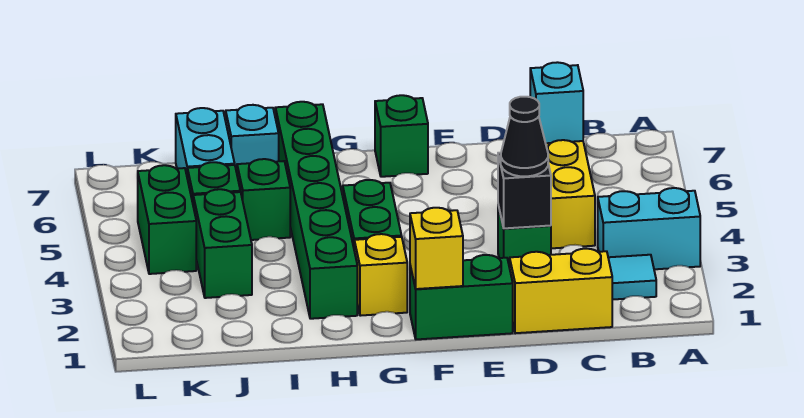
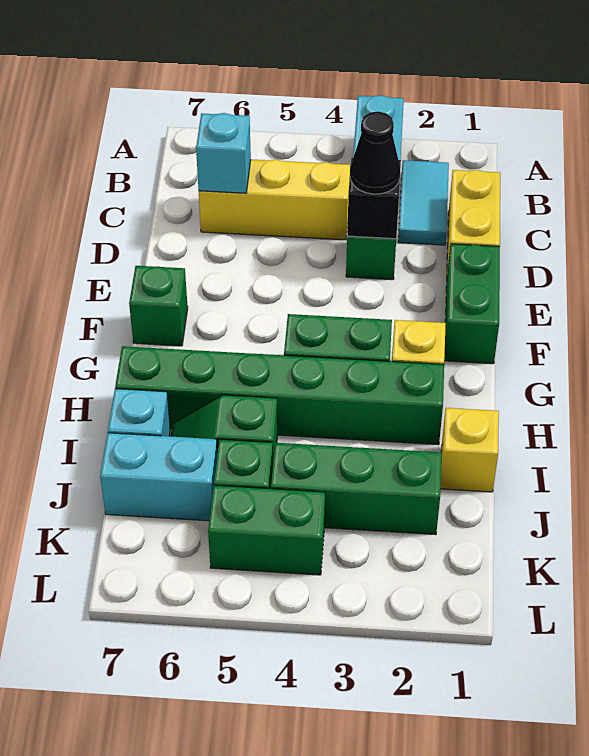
yellow brick F1 level 2 -> yellow brick I1 level 1
green brick J3:J4 level 1 -> green brick J2:J4 level 1

